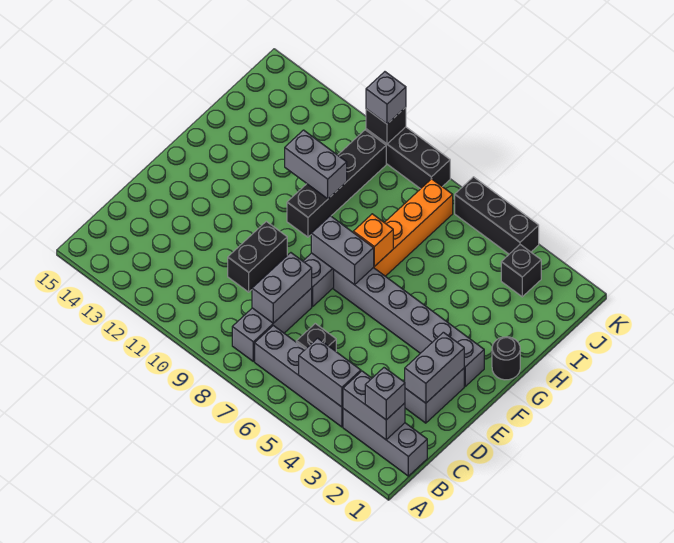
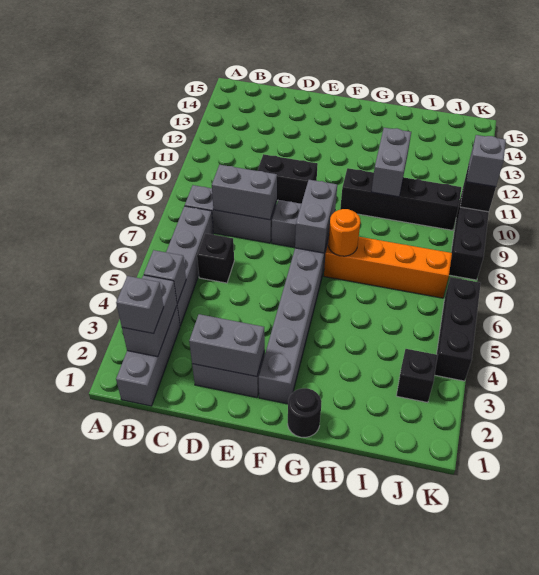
grey brick B4:B5 level 2 -> grey brick B4 level 2
orange brick G7 level 2 -> orange round brick G7 level 2

